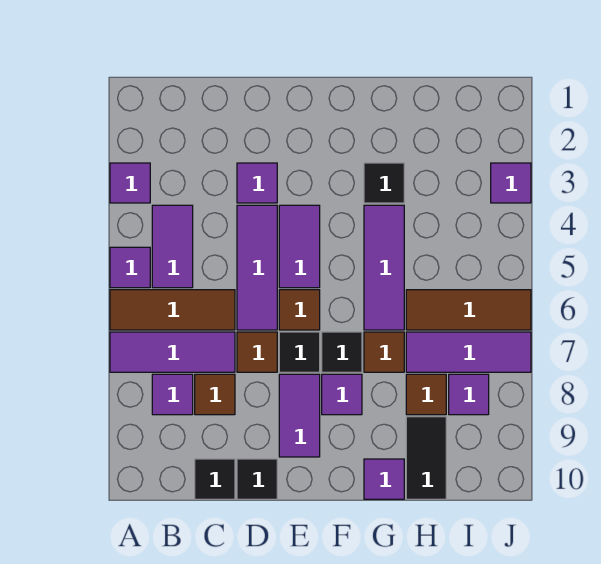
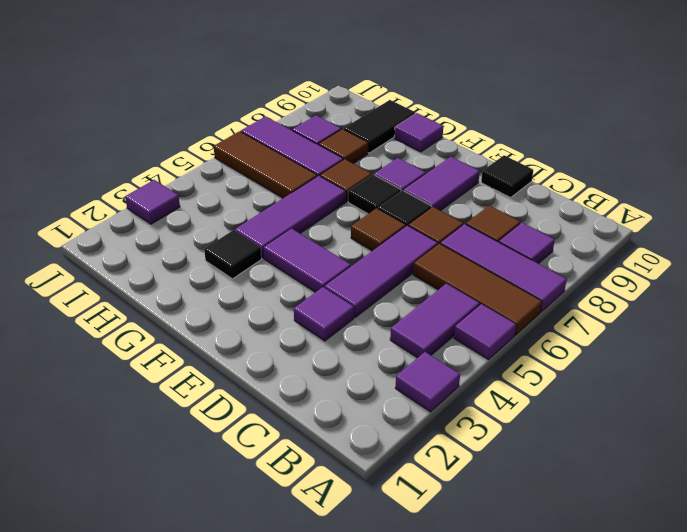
black tile C10 level 1 -> none
purple tile E4:E5 level 1 -> purple tile E4:F4 level 1

